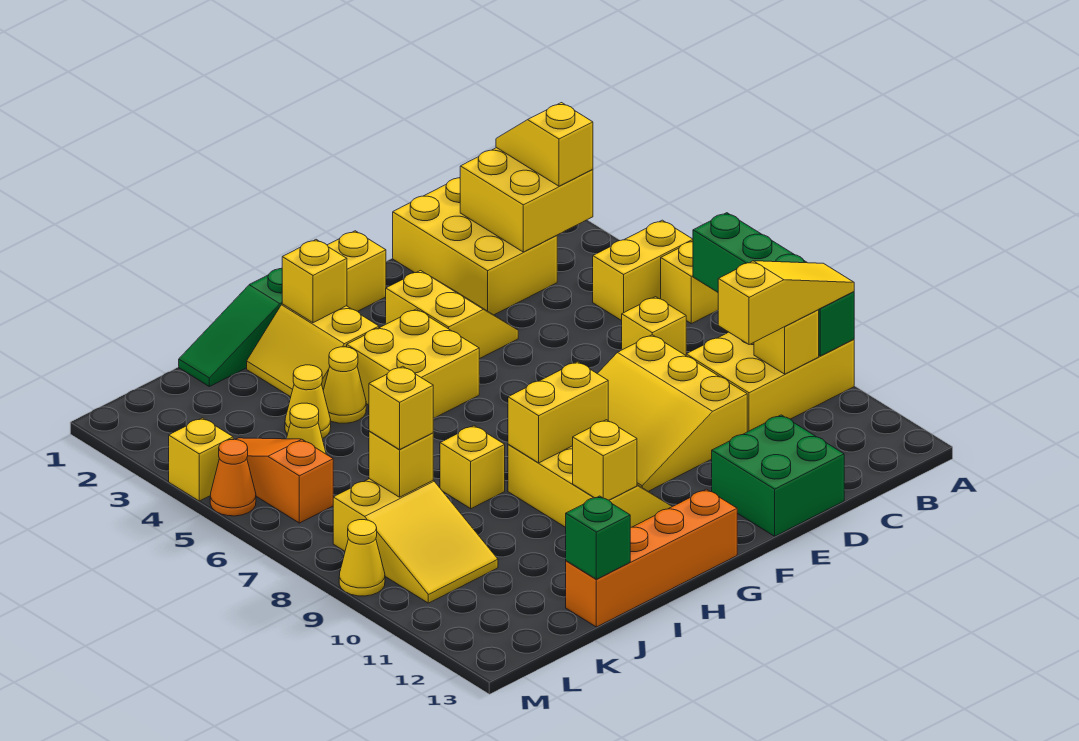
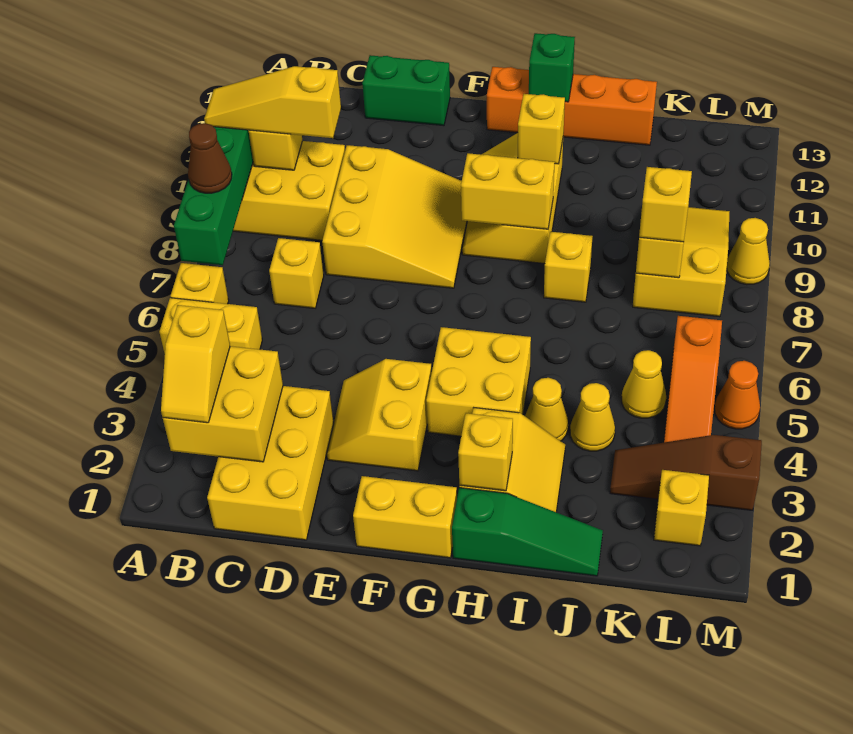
none -> brown cone A8 level 3
green brick D12:E13 level 1 -> green brick D13:E13 level 1
green brick J13 level 2 -> green brick H13 level 2
none -> brown slope K3:M3 level 1 top M
yellow brick M4 level 1 -> yellow brick L2 level 1

